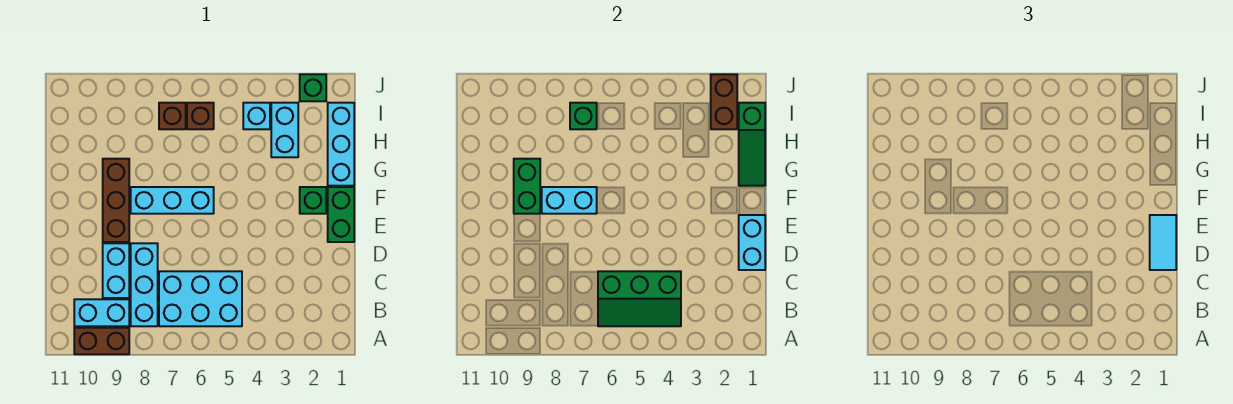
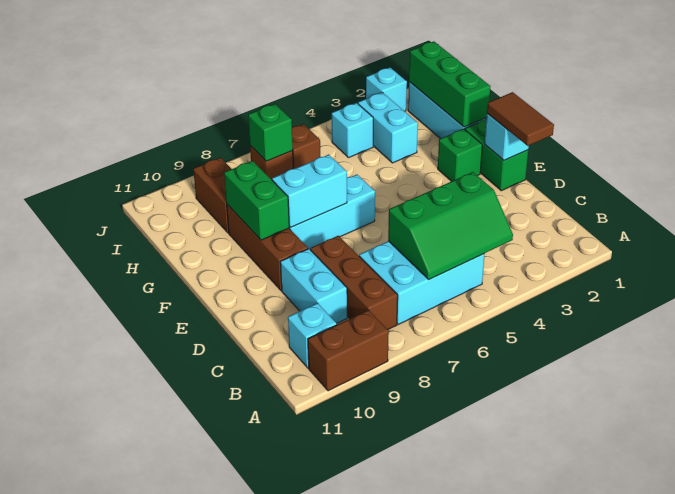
cyan brick B8:D8 level 1 -> brown brick B8:D8 level 1
cyan brick B9:B10 level 1 -> cyan brick B10 level 1
cyan brick D1:E1 level 2 -> cyan brick E1 level 2
cyan tile D1:E1 level 3 -> brown tile D1:E1 level 3
green slope G1:I1 level 2 top I -> green brick G1:I1 level 2
brown brick I2:J2 level 2 -> brown brick H9:I9 level 1
green brick J2 level 1 -> cyan brick J2 level 1

